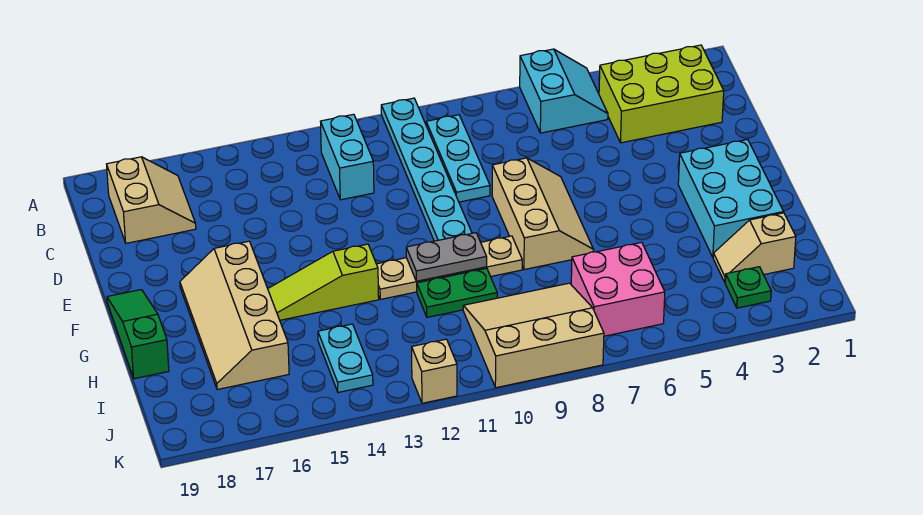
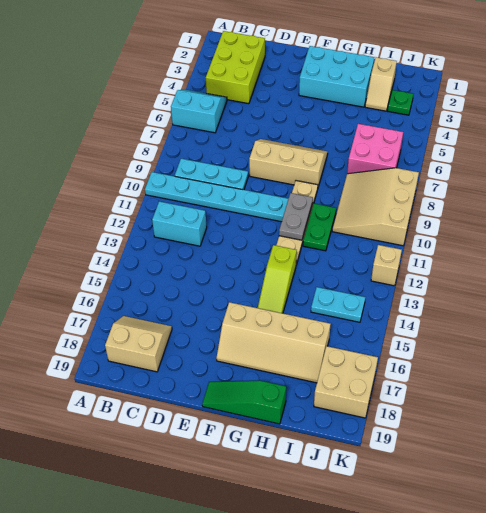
none -> tan brick J17:K18 level 1

